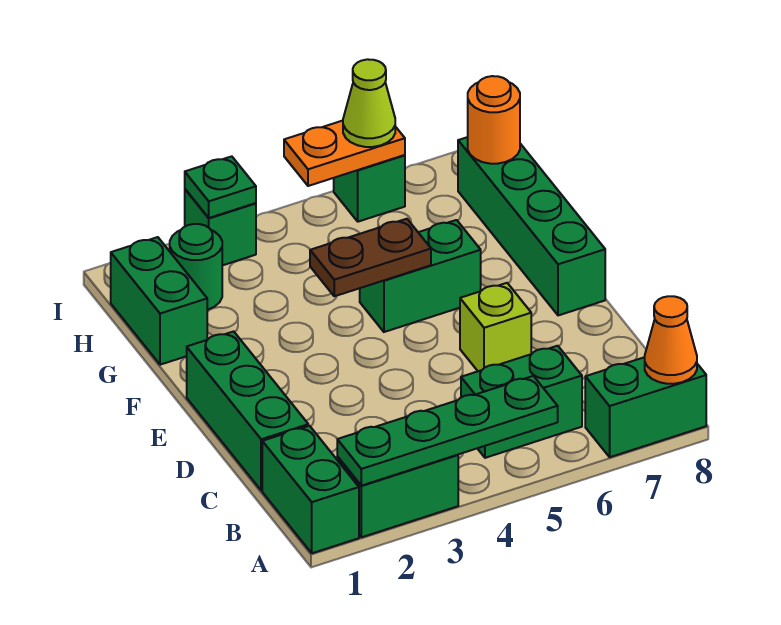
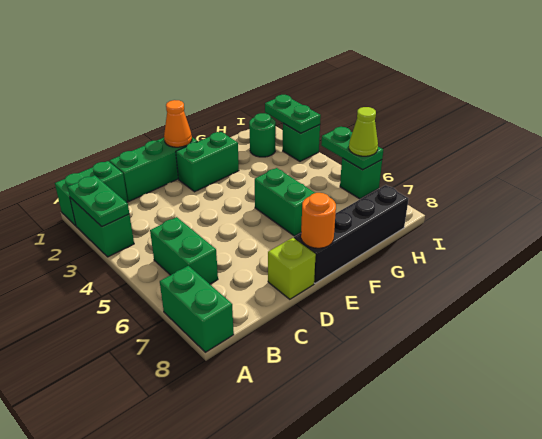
green plate A2:A5 level 2 -> green plate A2:A3 level 2
orange cone A8 level 2 -> orange cone E1 level 2
lime brick D6 level 1 -> lime brick D8 level 1
green brick E8:H8 level 1 -> black brick E8:H8 level 1
brown plate F4:F5 level 2 -> none
green brick G1:H1 level 1 -> green brick E2:F2 level 1
orange round brick H8 level 2 -> orange round brick E8 level 2
green plate I3 level 2 -> green plate I2:I3 level 2
orange plate I5:I6 level 2 -> green plate I5:I6 level 2

